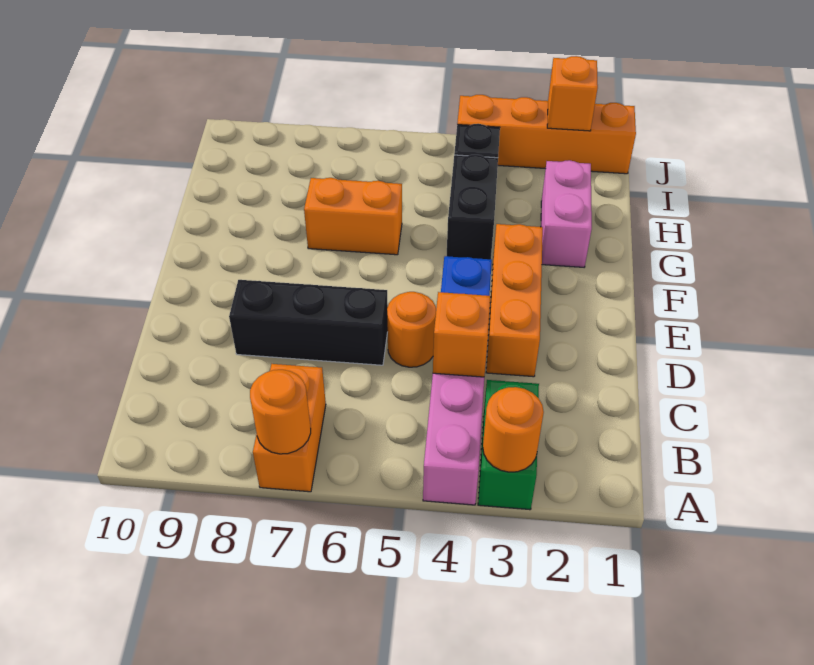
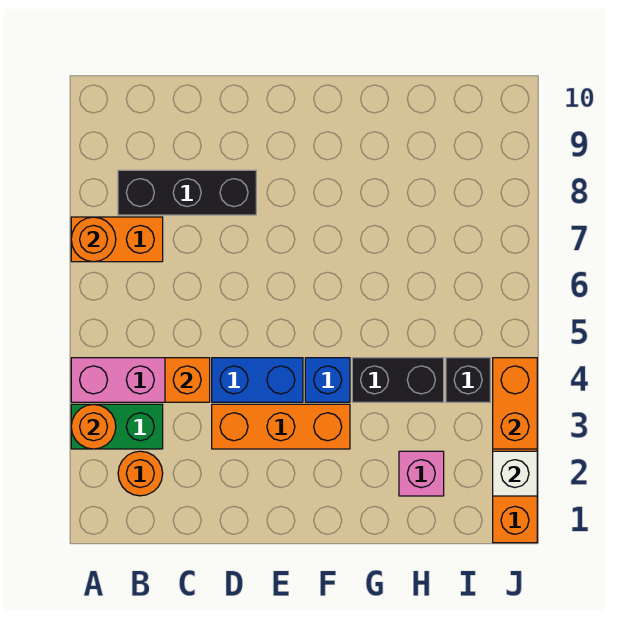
orange round brick D5 level 1 -> orange round brick B2 level 1
black brick D6:D8 level 1 -> black brick B8:D8 level 1
none -> blue brick F4 level 1
pink brick G2:H2 level 1 -> pink brick H2 level 1
orange brick G6:G7 level 1 -> orange brick J3:J4 level 2
orange brick J2 level 2 -> white brick J2 level 2

